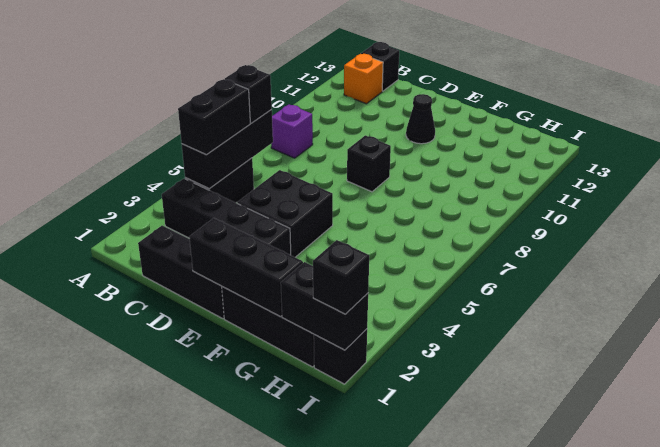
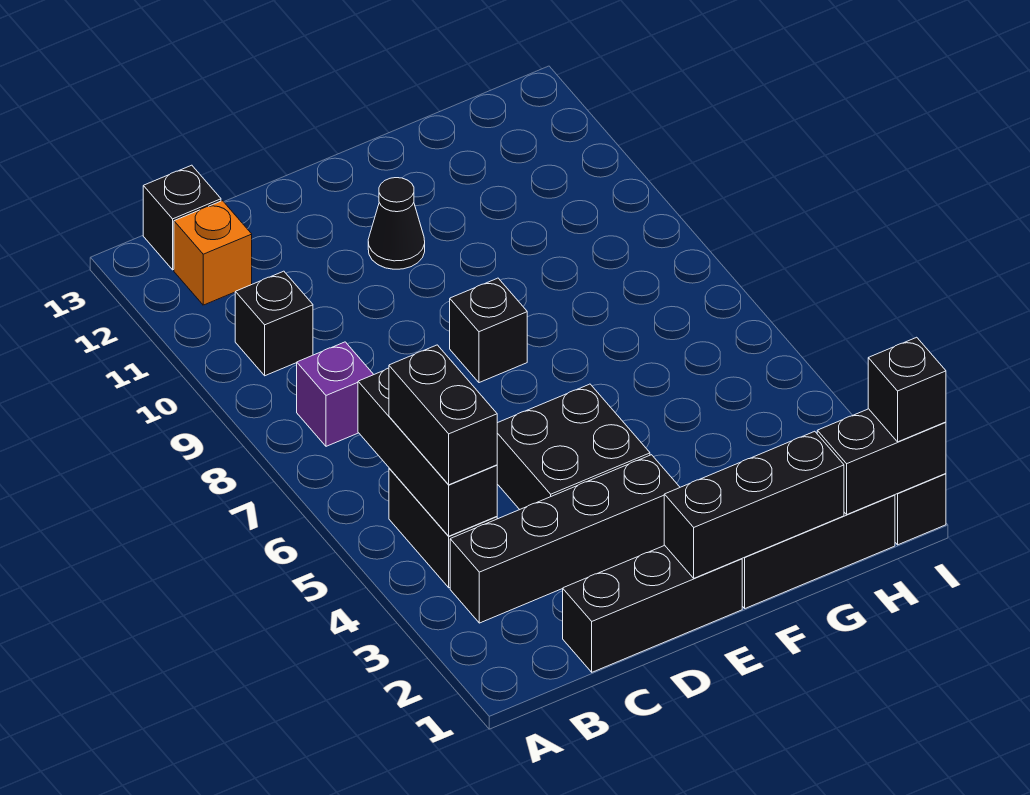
black brick B6 level 3 -> black brick B10 level 1

